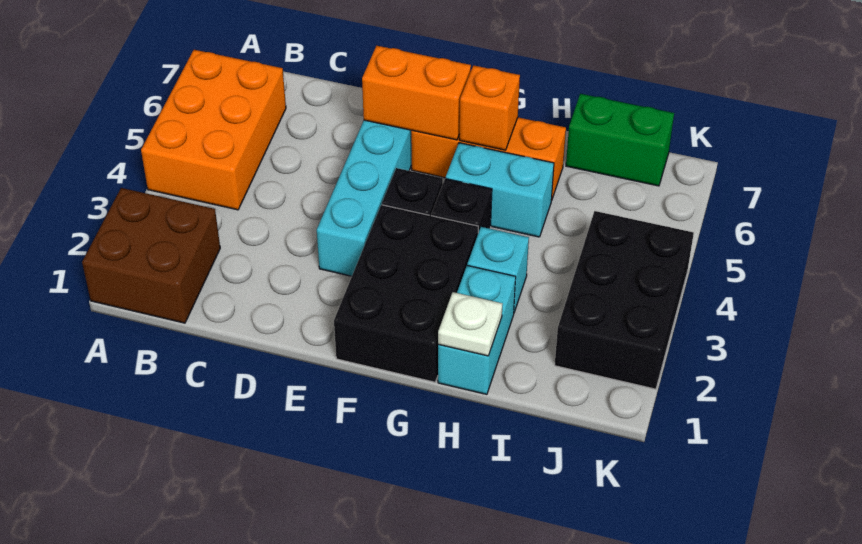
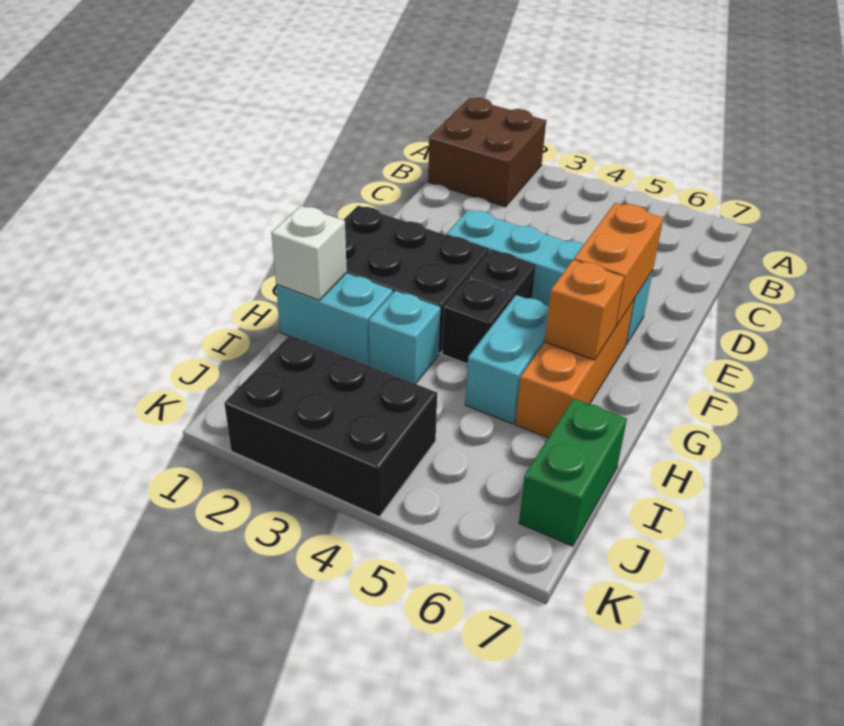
orange brick A4:B6 level 1 -> none
white plate H1 level 2 -> white brick H1 level 2

